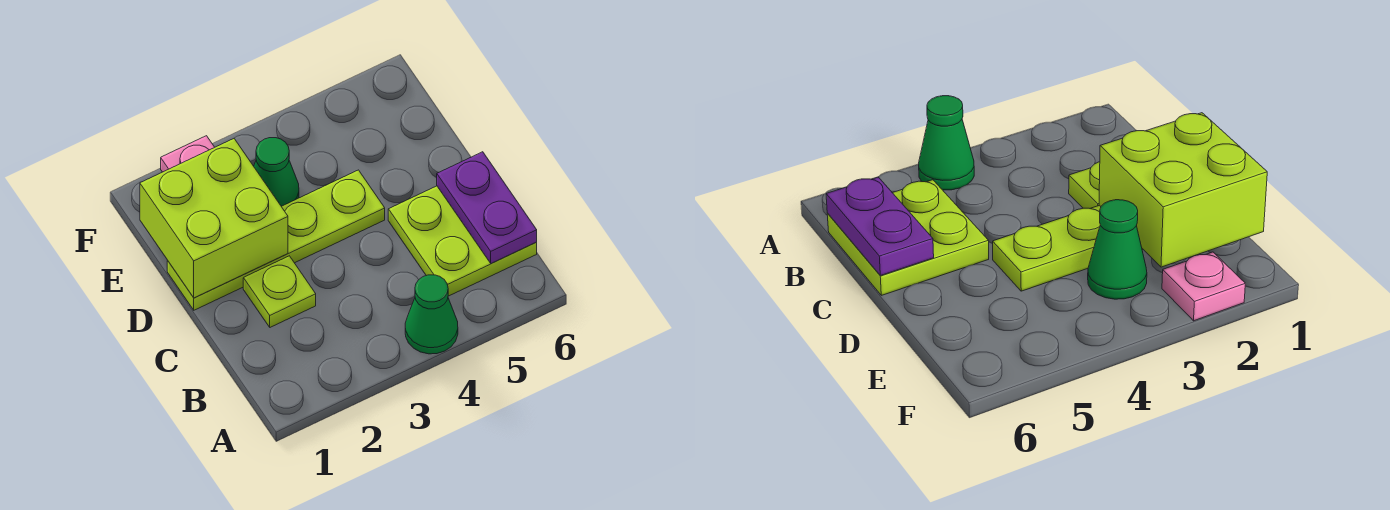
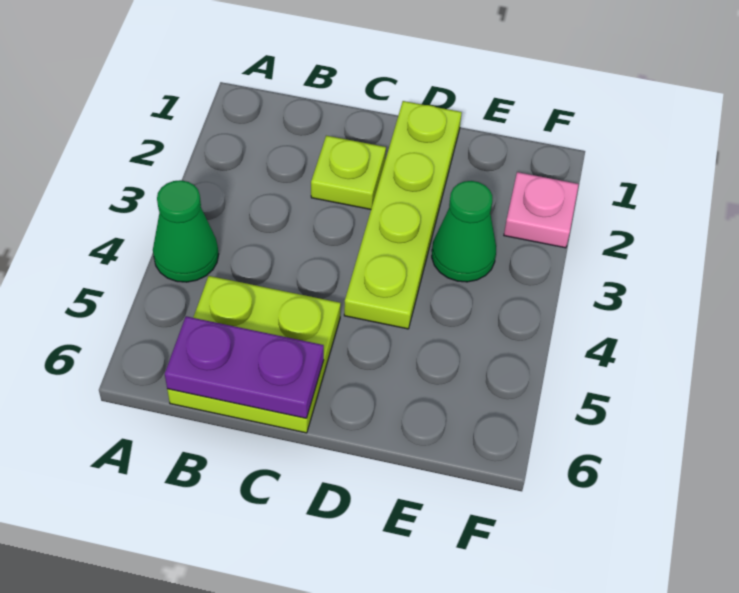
lime brick D1:E2 level 2 -> none

